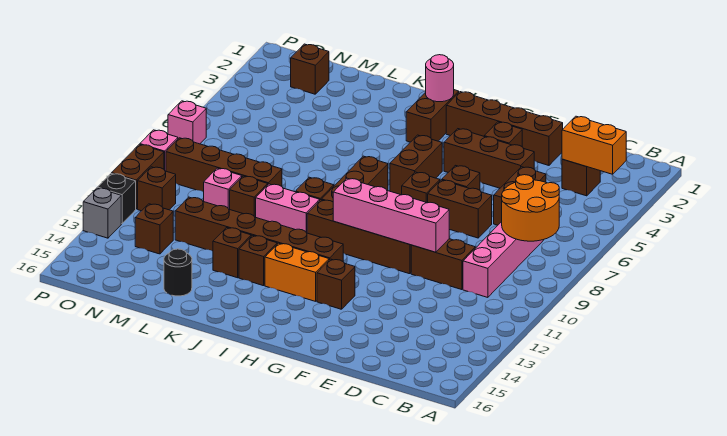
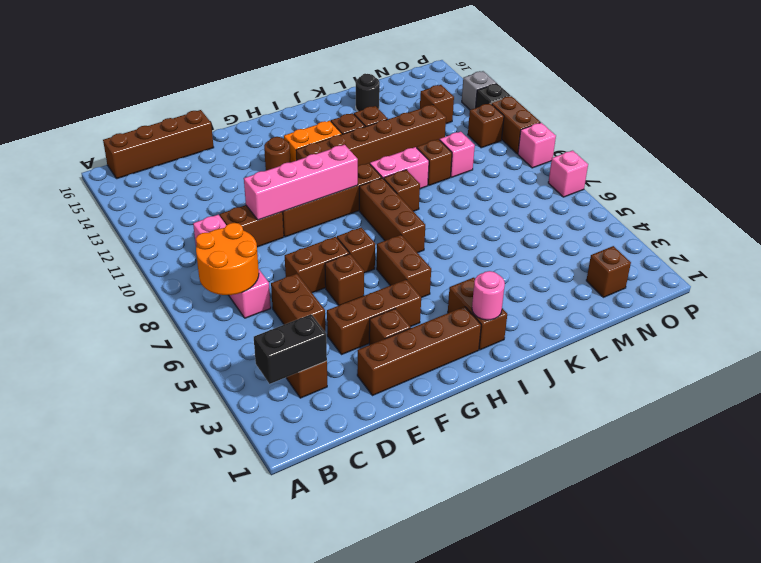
orange brick B3:C3 level 2 -> black brick B3:C3 level 2
brown brick G13 level 1 -> brown round brick G13 level 1
brown brick L9:O9 level 1 -> brown brick B16:E16 level 1

